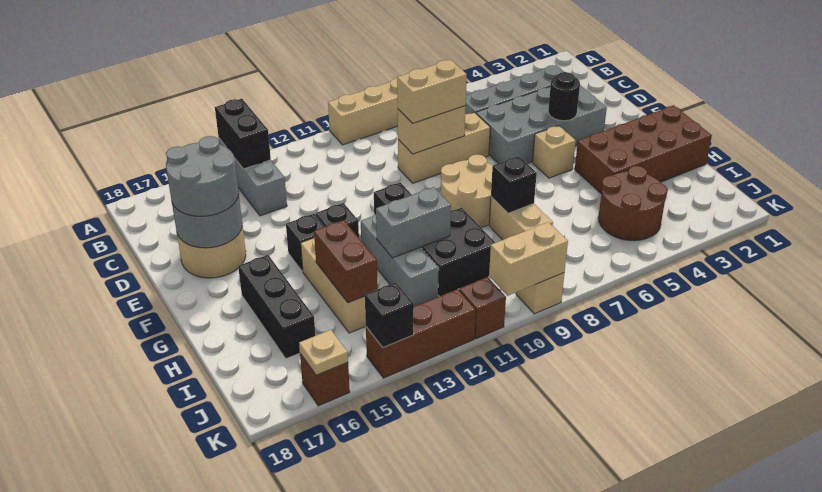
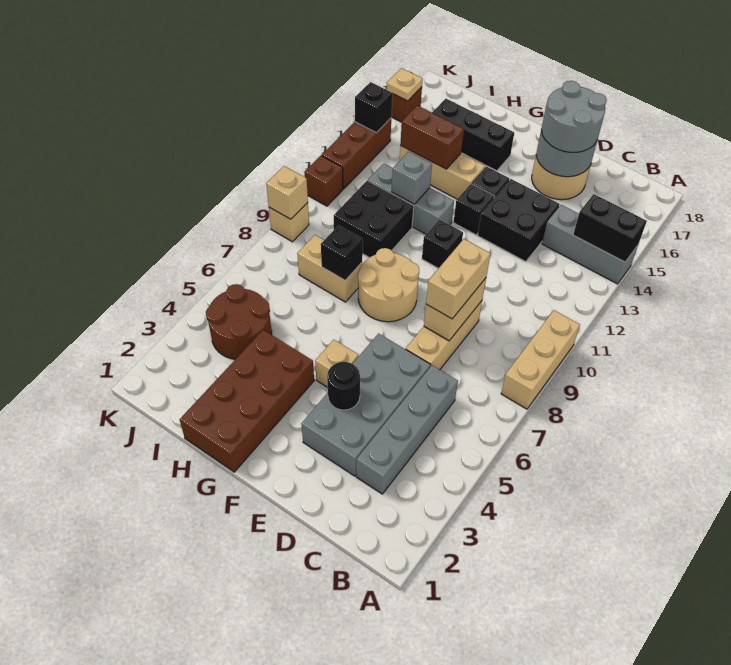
none -> black brick D13:E14 level 1
grey brick H11:H12 level 2 -> grey brick H12 level 2
tan brick K9:K10 level 2 -> tan brick K9 level 2

